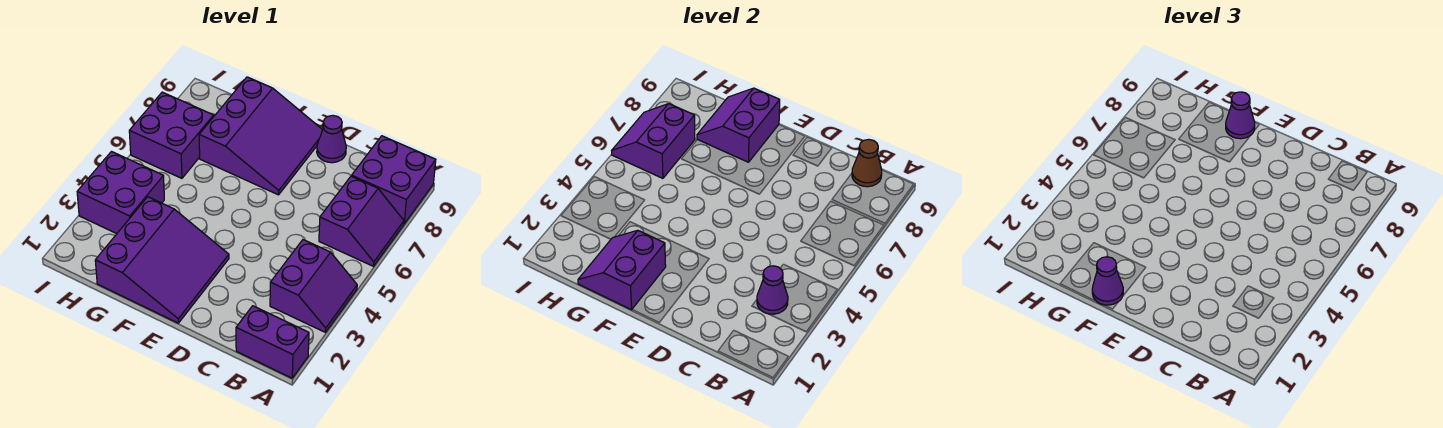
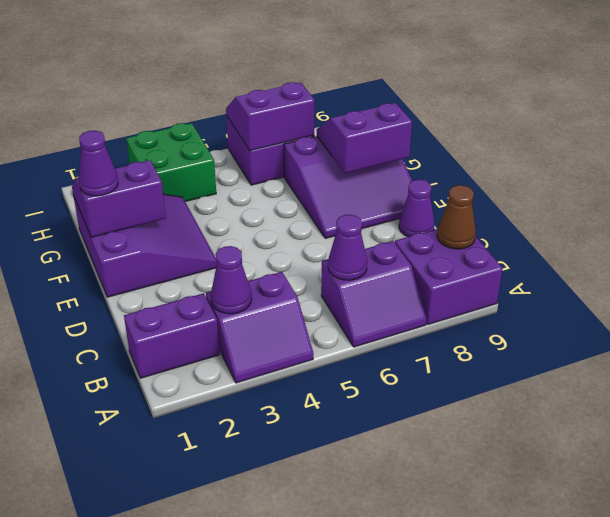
purple brick A1:B1 level 1 -> purple brick B1:B2 level 1
purple slope E1:G3 level 1 top G -> purple slope E1:G3 level 1 top 1
purple cone F9 level 3 -> purple cone B6 level 2
purple brick H3:I4 level 1 -> green brick H3:I4 level 1

